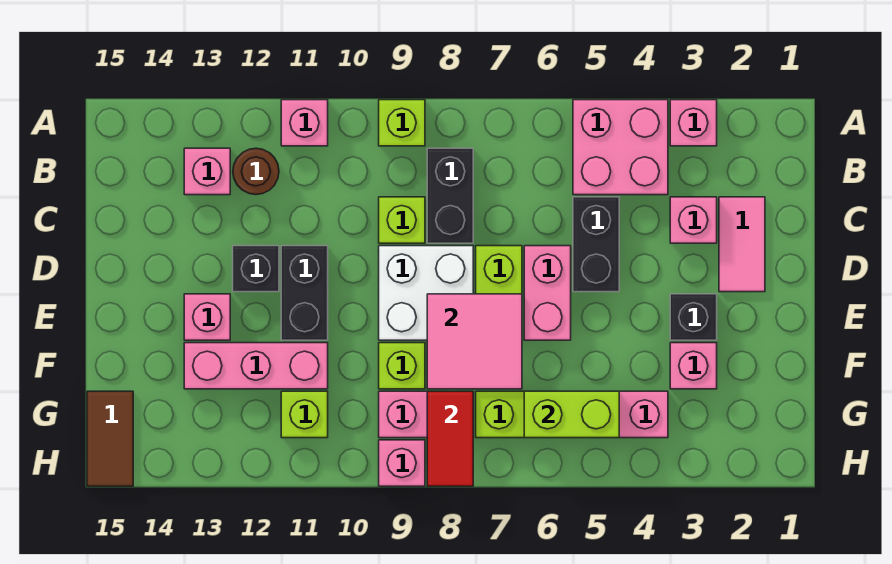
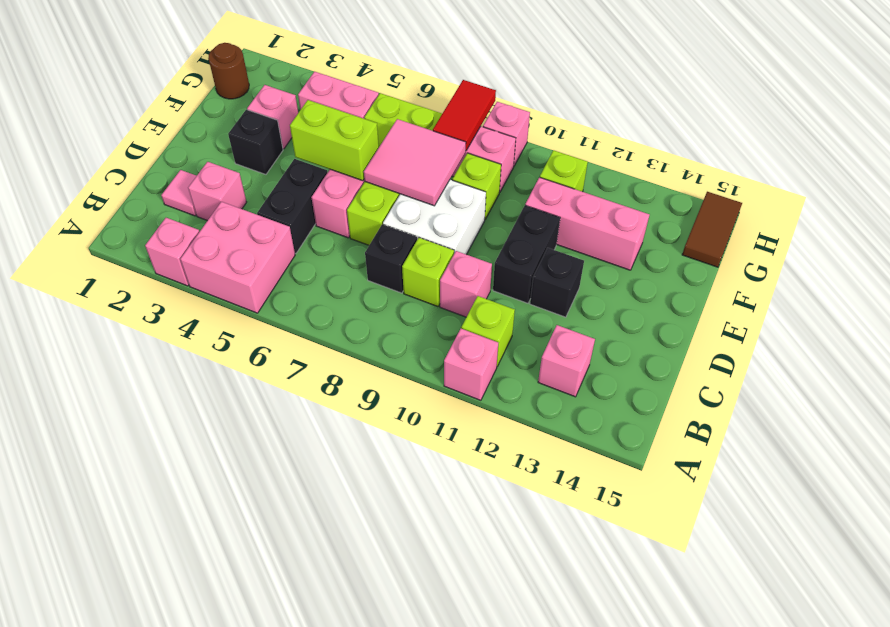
lime brick A9 level 1 -> lime brick B11 level 1
black brick B8:C8 level 1 -> black brick C8 level 1
brown round brick B12 level 1 -> brown round brick G1 level 1
pink tile C2:D2 level 1 -> pink tile C2 level 1
pink brick E13 level 1 -> pink brick C10 level 1
lime brick G5:G6 level 2 -> lime brick E5:E6 level 2

